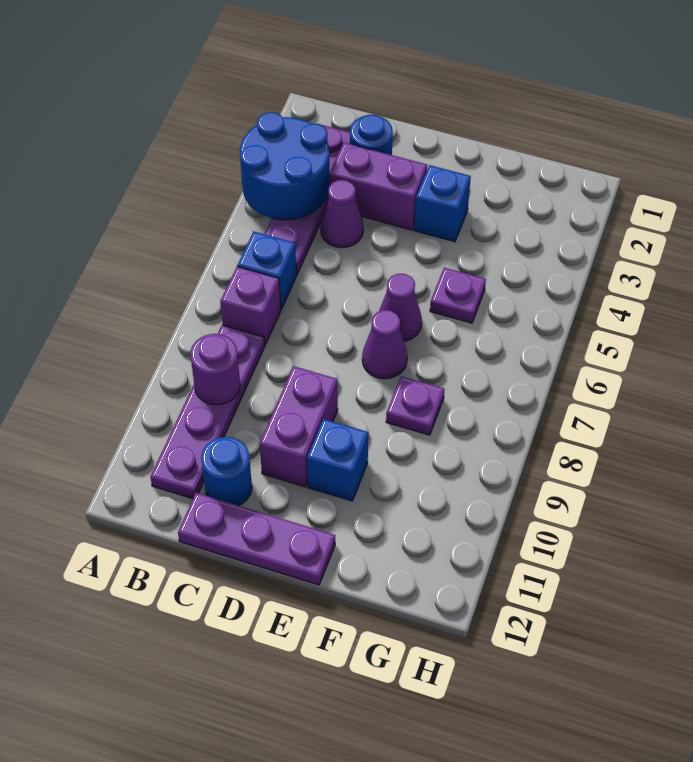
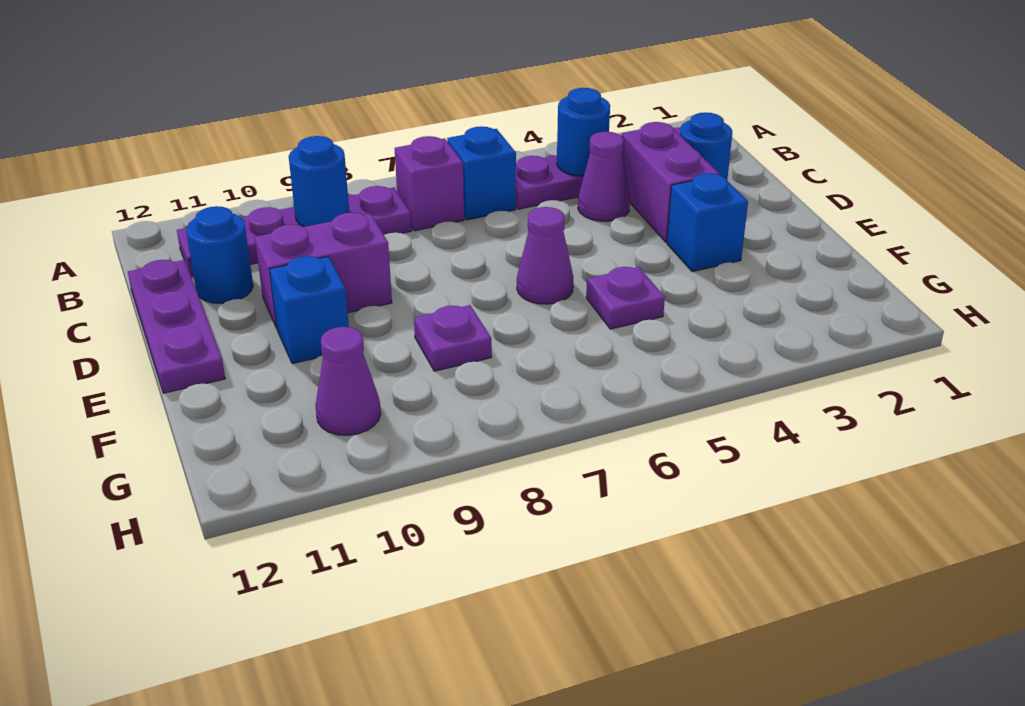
blue round brick A3:B4 level 2 -> blue round brick B4 level 2
purple round brick B9 level 2 -> blue round brick B9 level 2
purple cone E7 level 1 -> purple cone G10 level 1

